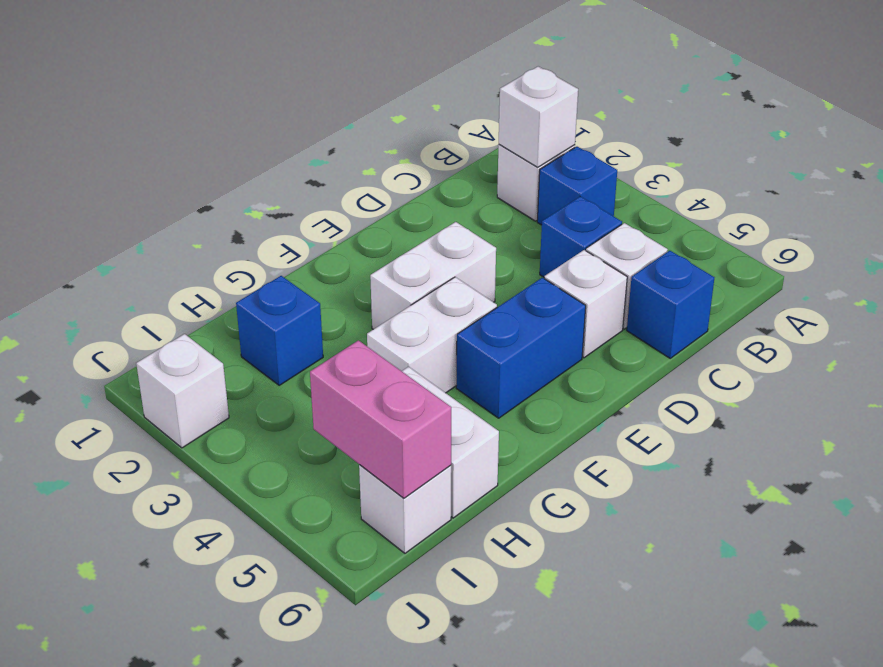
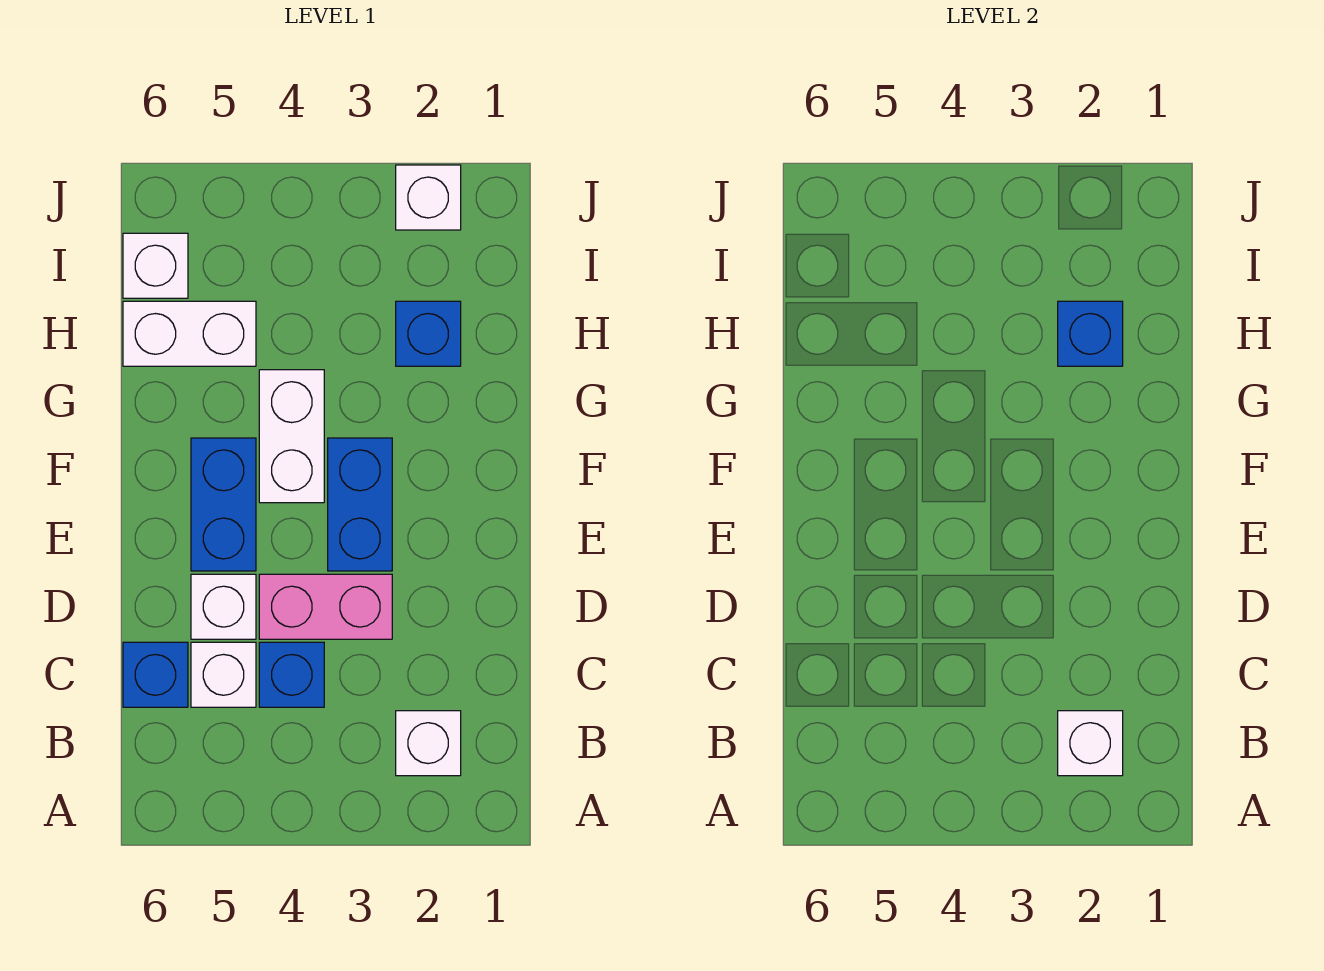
blue brick B3 level 1 -> blue brick H2 level 2
white brick E3:F3 level 1 -> blue brick E3:F3 level 1
pink brick I5:I6 level 2 -> pink brick D3:D4 level 1

